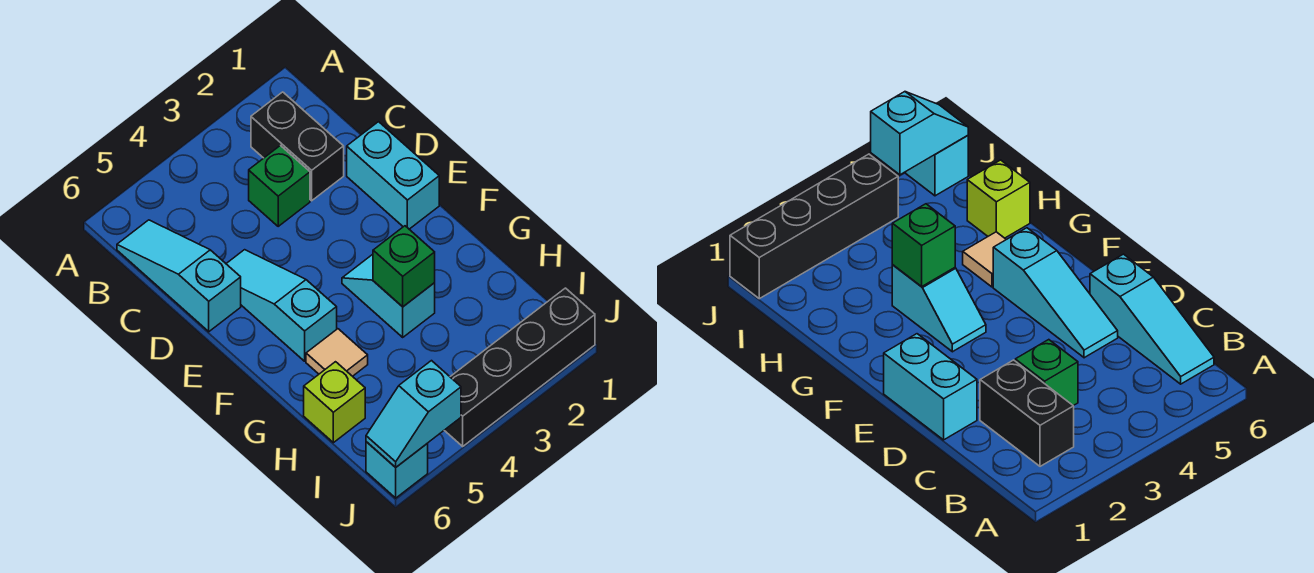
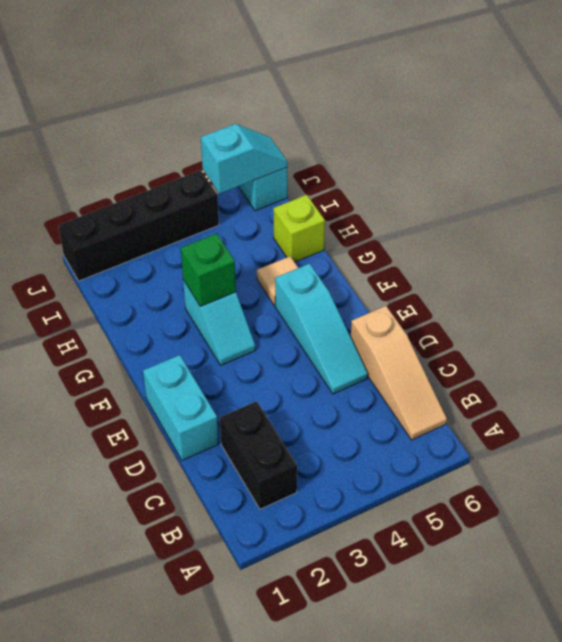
cyan slope B6:D6 level 1 top D -> tan slope B6:D6 level 1 top D
green brick C3 level 1 -> none

